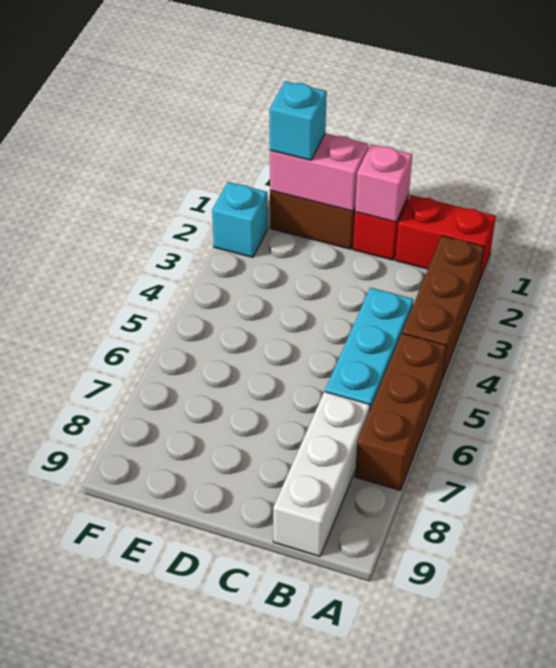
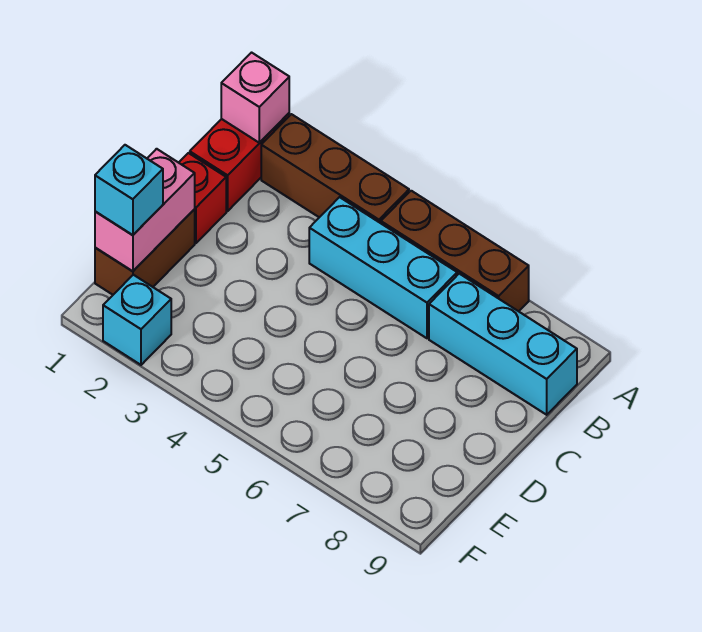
white brick B7:B9 level 1 -> cyan brick B7:B9 level 1
pink brick C1 level 2 -> pink brick A1 level 2

